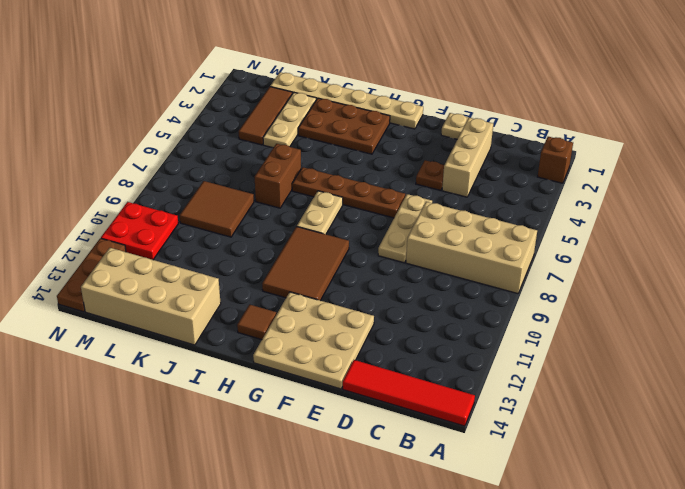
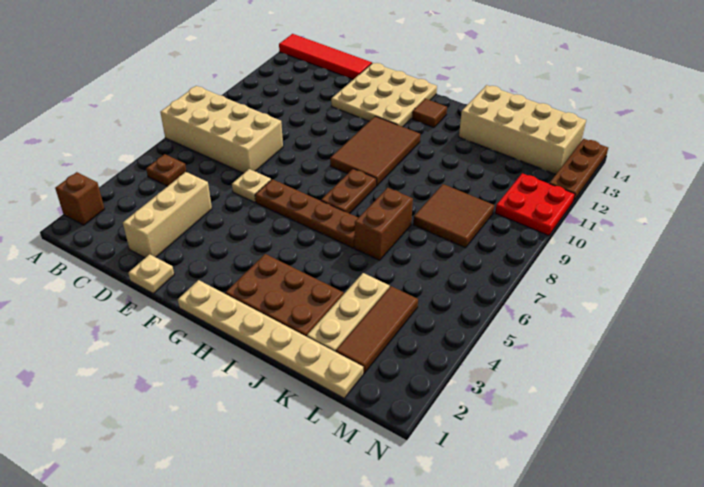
brown plate E4 level 1 -> brown plate B5 level 1
tan plate E6:E8 level 1 -> tan plate E6 level 1
tan plate H7:H8 level 1 -> brown plate H7:H8 level 1

